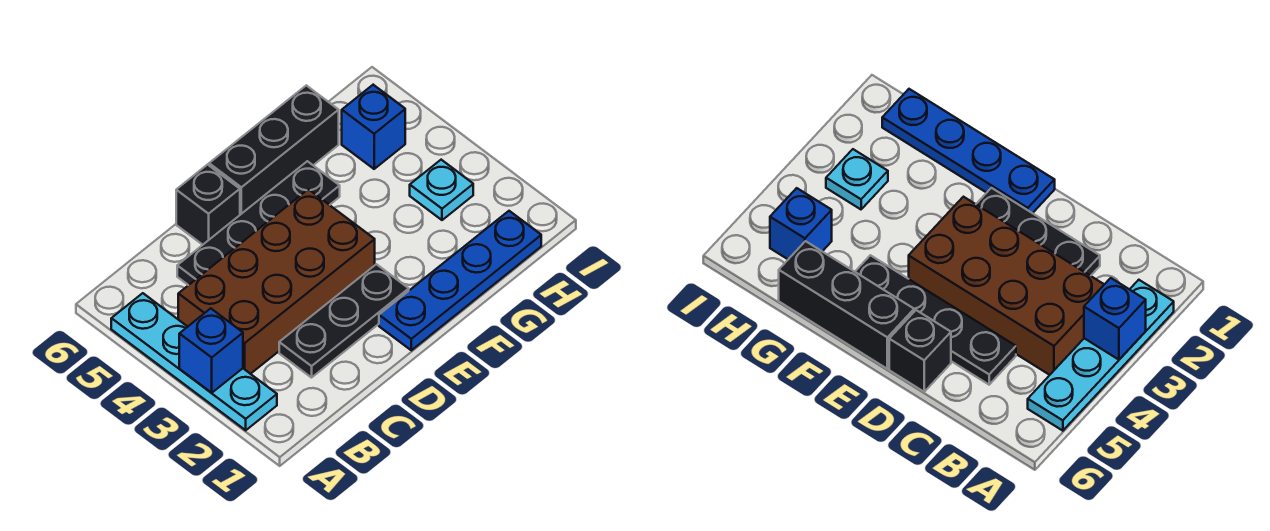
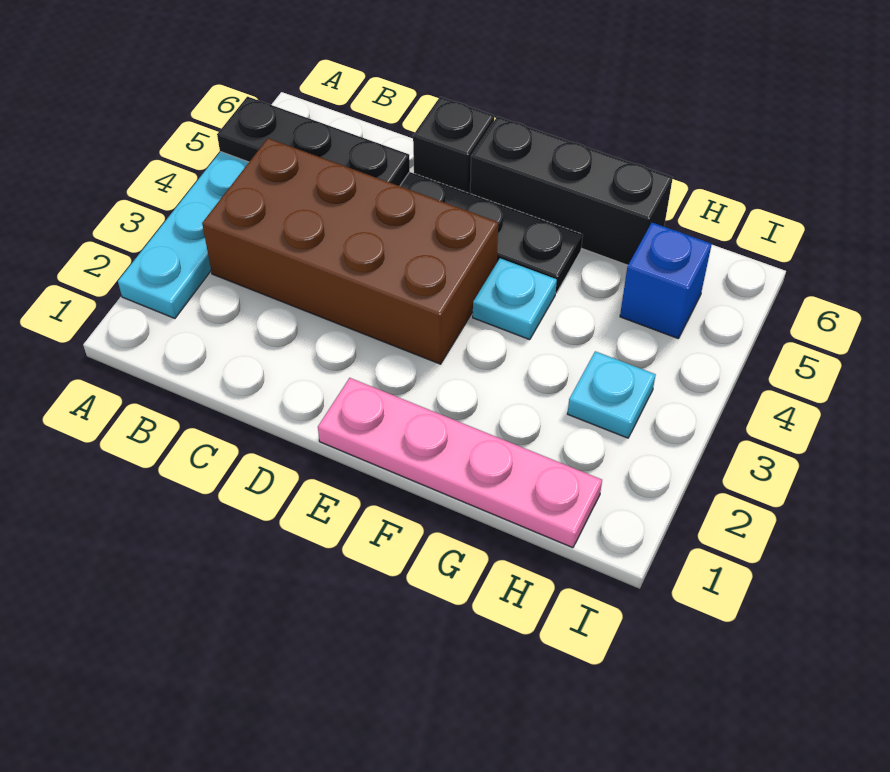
blue brick A3 level 2 -> none
black plate C2:E2 level 1 -> black plate A5:C5 level 2
blue plate E1:H1 level 1 -> pink plate E1:H1 level 1
none -> cyan plate F4 level 1

